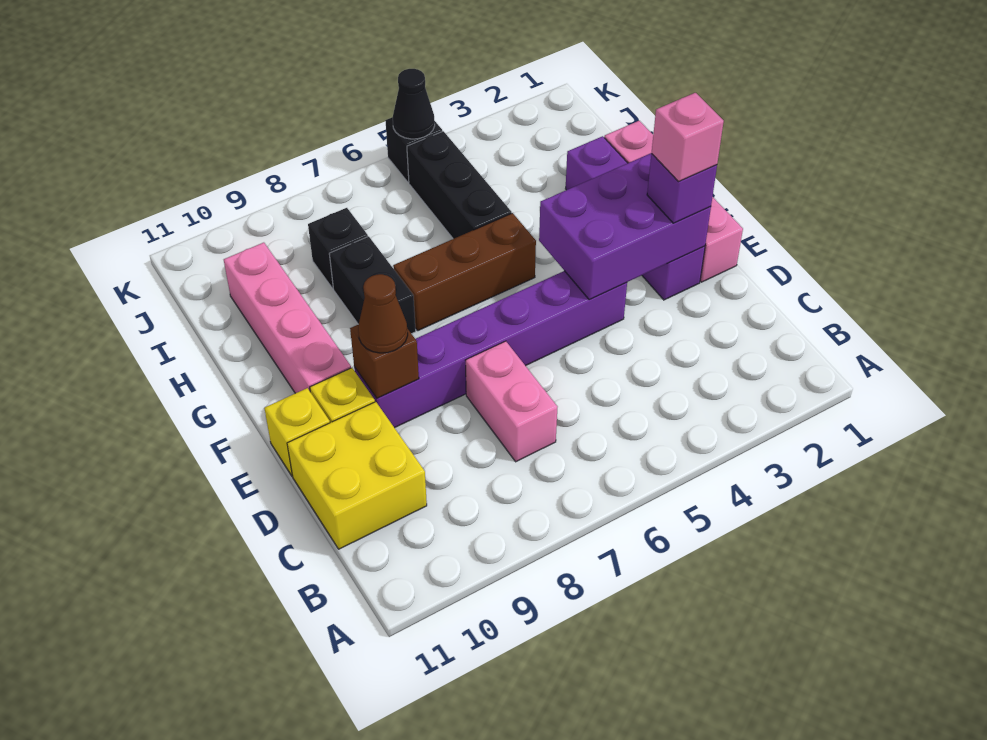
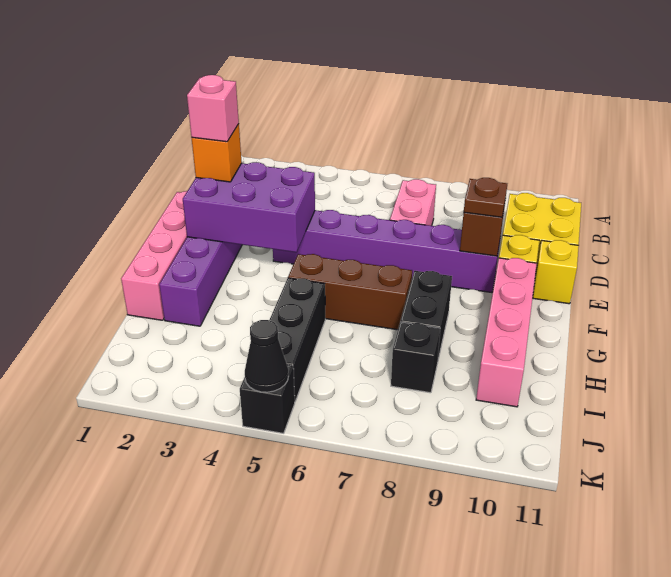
purple brick E2 level 3 -> orange brick E2 level 3
brown cone E9 level 3 -> brown plate E9 level 3

